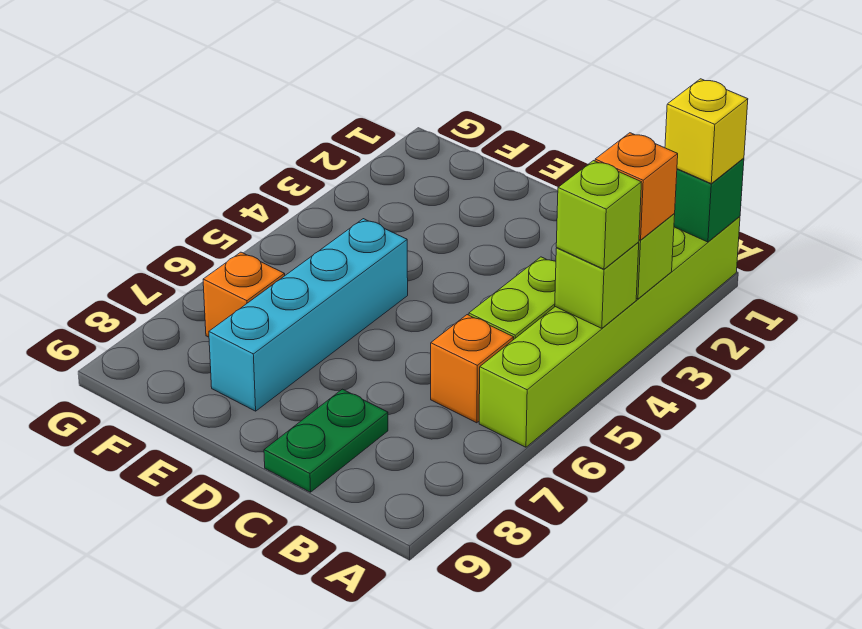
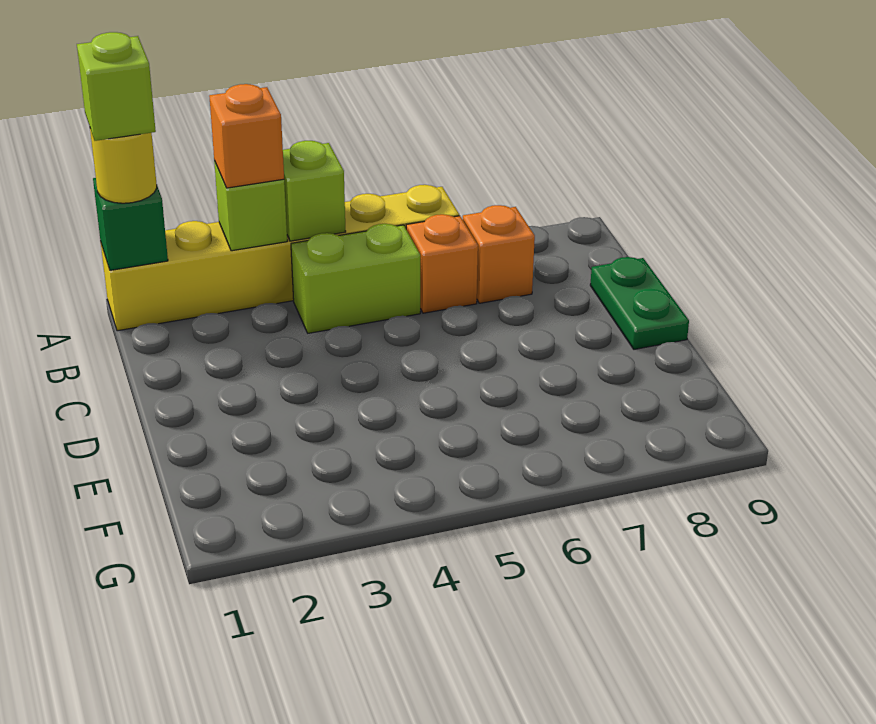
lime brick A1:A6 level 1 -> yellow brick A1:A6 level 1
yellow brick A1 level 3 -> yellow round brick A1 level 3
lime brick A4 level 3 -> lime brick A1 level 4
green plate C8:C9 level 1 -> green plate C9:D9 level 1
cyan brick E5:E8 level 1 -> none
orange brick F7 level 1 -> orange brick B7 level 1

